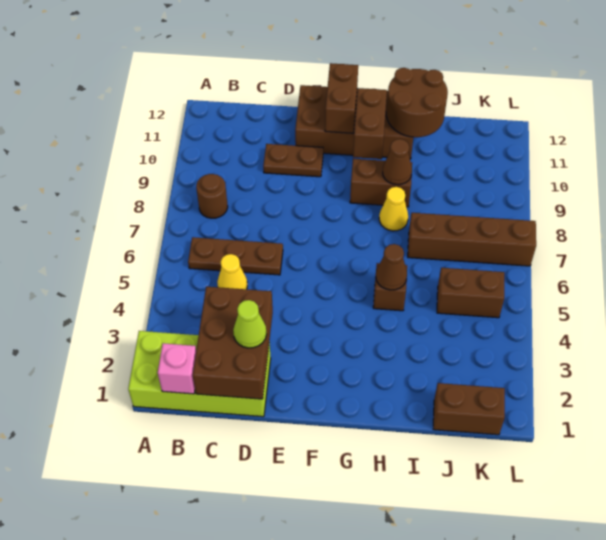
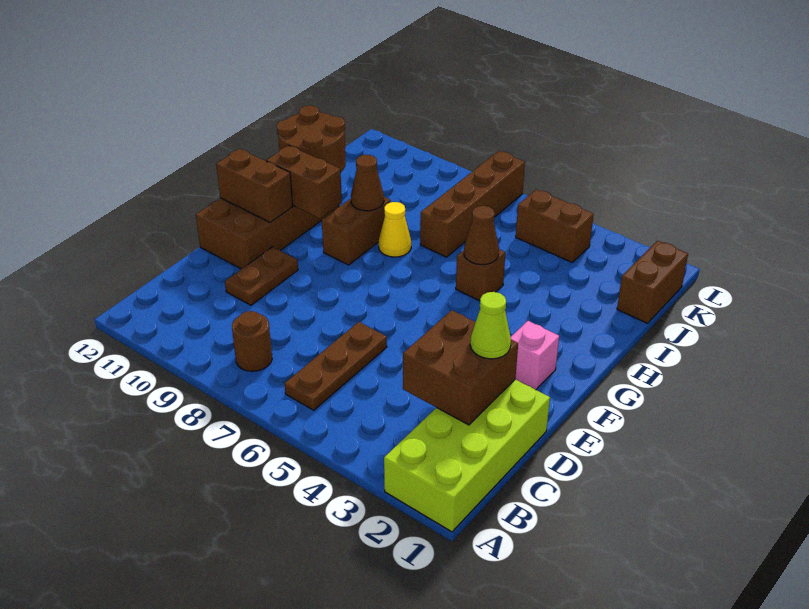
pink brick B1 level 2 -> pink brick F2 level 1
brown brick C1:D3 level 2 -> brown brick C2:D3 level 2
yellow cone C5 level 1 -> none
brown brick J5:K5 level 1 -> brown brick K4:K5 level 1

